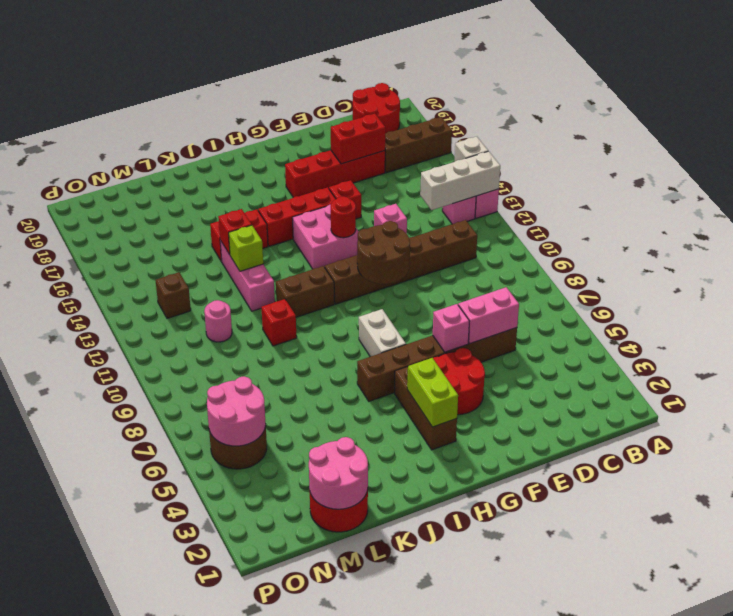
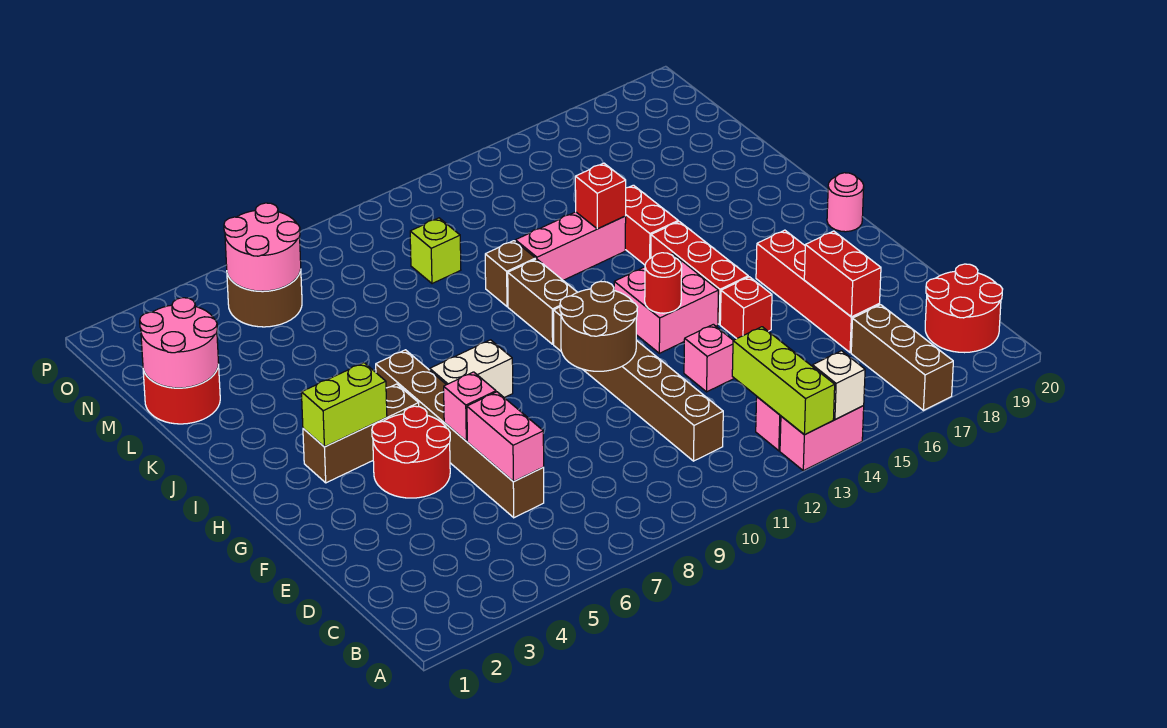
white brick A13:C13 level 2 -> lime brick A13:C13 level 2
red brick K10 level 1 -> none
lime brick K13 level 2 -> lime brick M10 level 1
pink round brick M11 level 1 -> pink round brick H20 level 1
brown brick N13 level 1 -> brown brick K11 level 1

